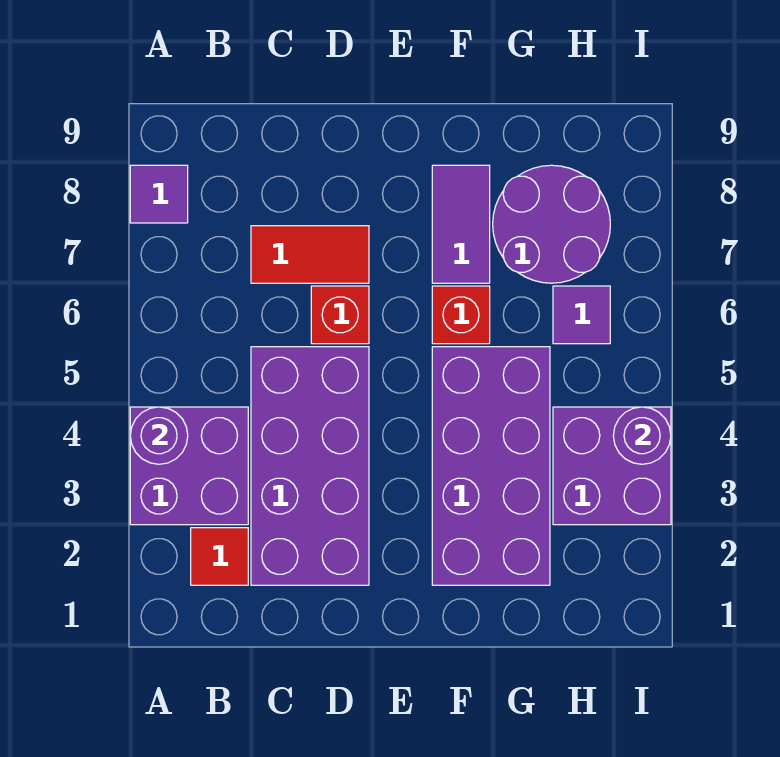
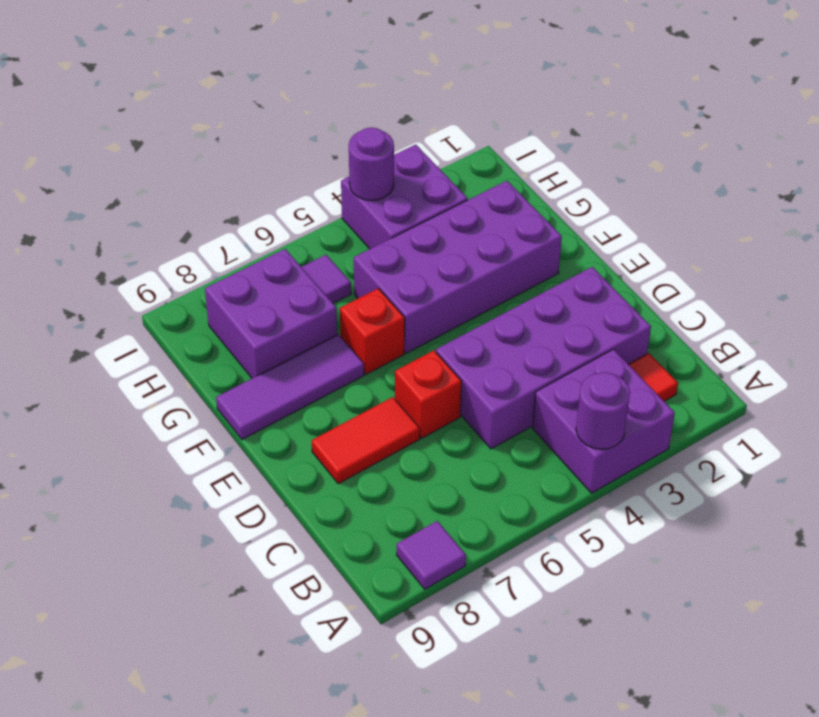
red tile C7:D7 level 1 -> red tile D7:D8 level 1
purple tile F7:F8 level 1 -> purple tile F7:F9 level 1
purple round brick G7:H8 level 1 -> purple brick G7:H8 level 1

